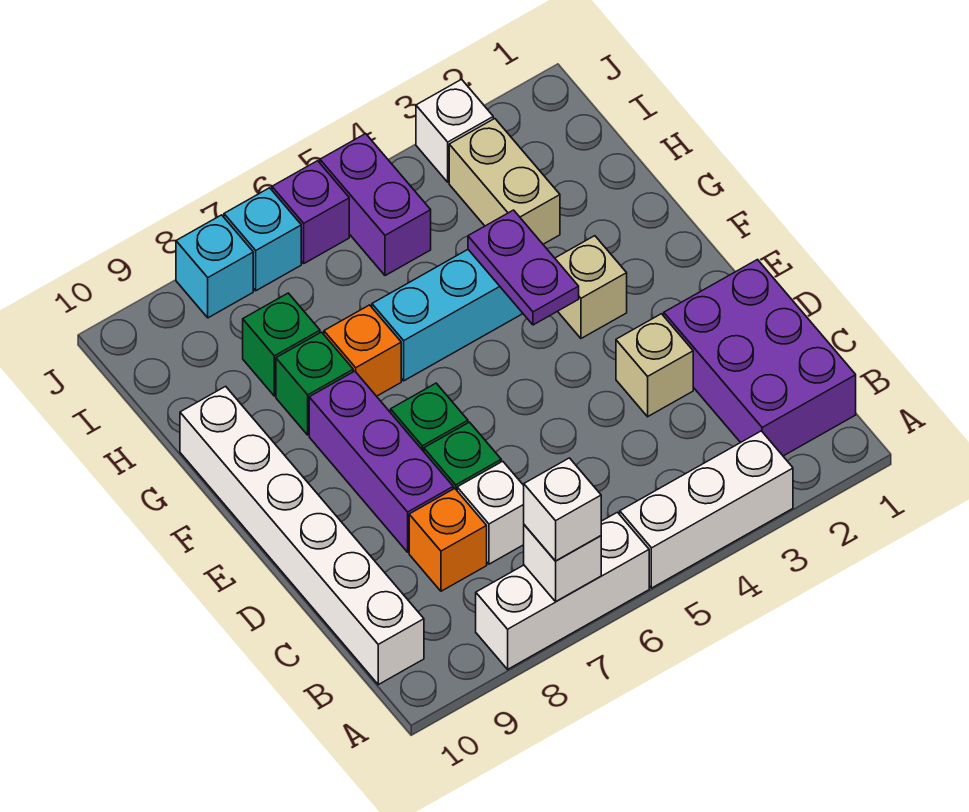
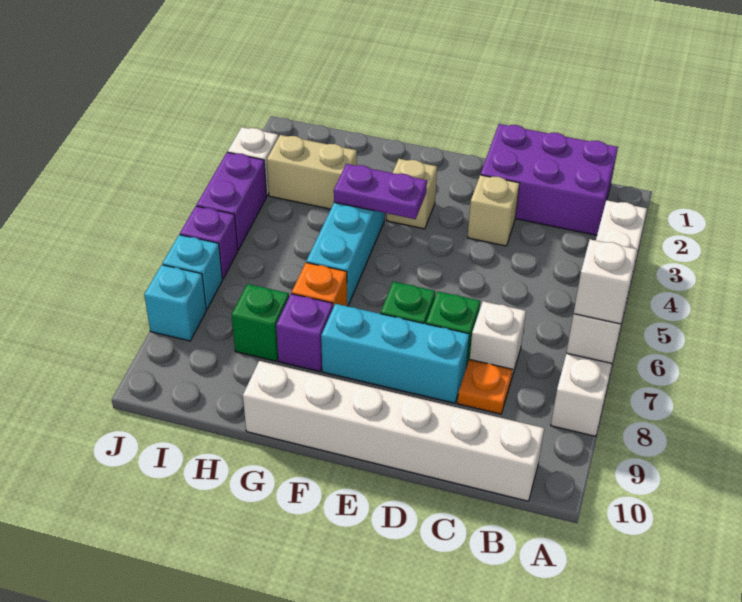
orange brick C8 level 1 -> orange plate C8 level 1
purple brick D8:F8 level 1 -> cyan brick D8:F8 level 1
green brick G8 level 1 -> purple brick G8 level 1
purple brick I5:J5 level 1 -> purple brick J4:J5 level 1

